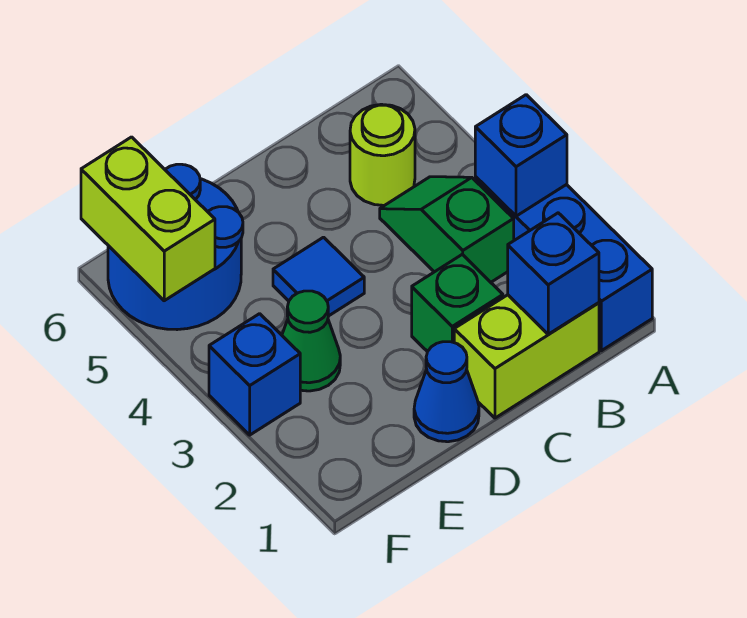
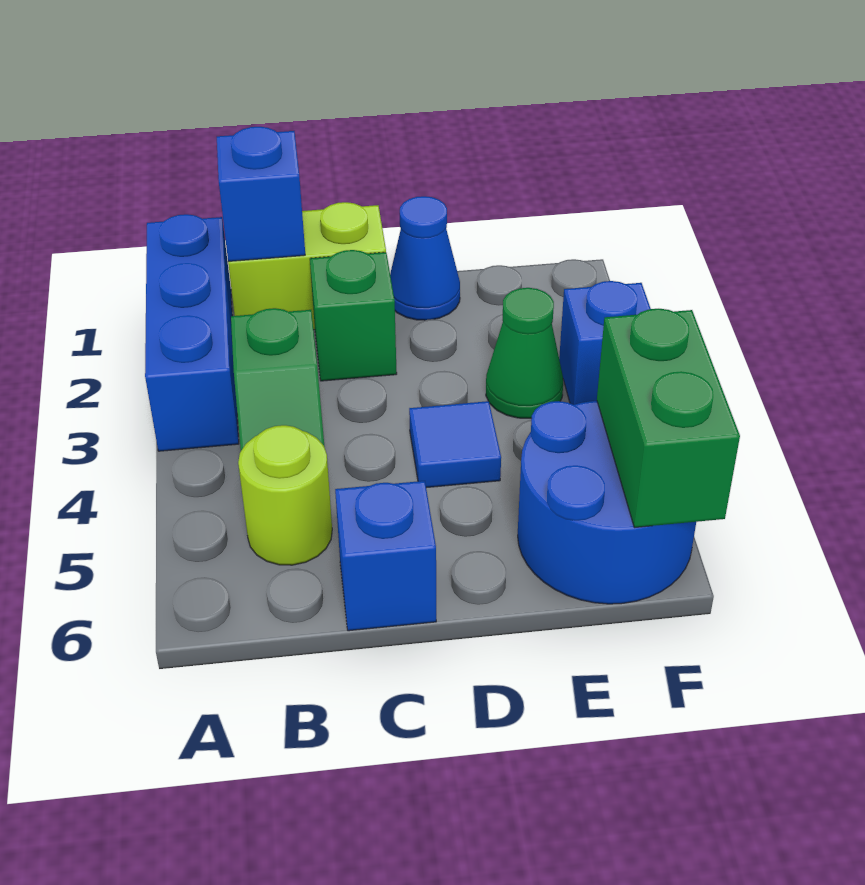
blue brick A3 level 2 -> blue brick C6 level 1
lime brick F5:F6 level 2 -> green brick F5:F6 level 2

